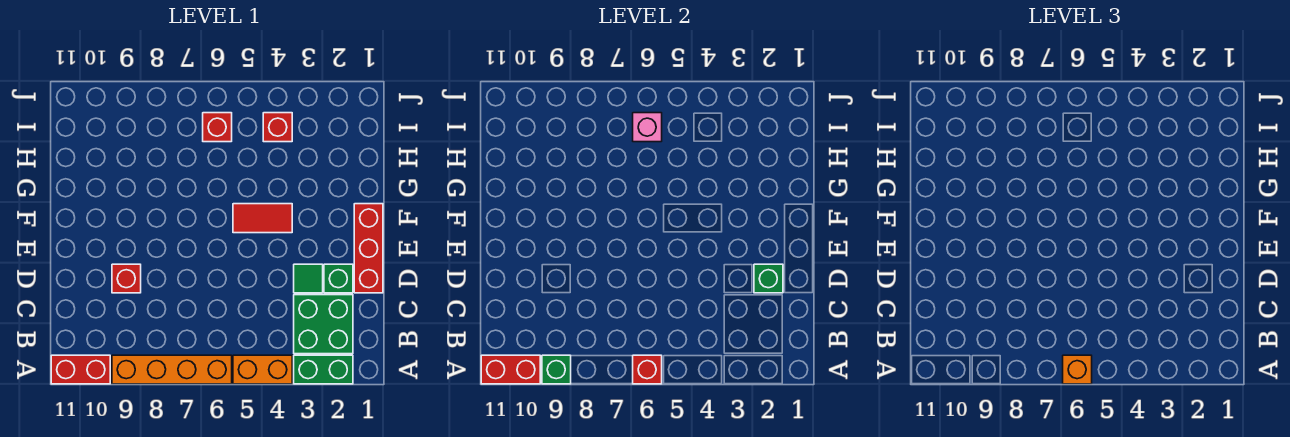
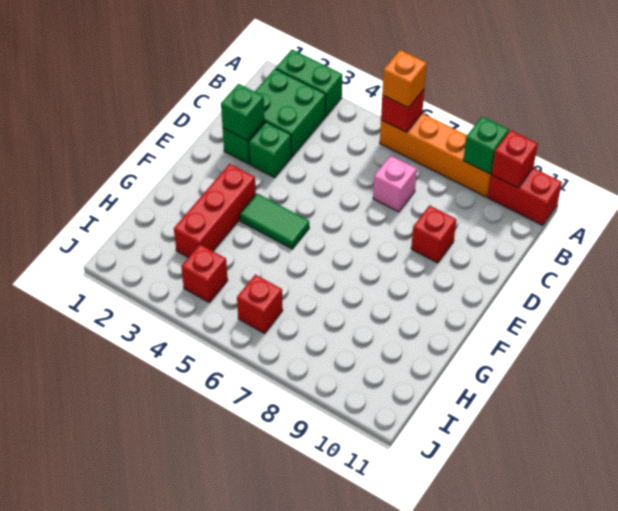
orange brick A4:A5 level 1 -> none
red brick A10:A11 level 2 -> red brick A10 level 2
red brick D1:F1 level 1 -> red brick F3:H3 level 1
green tile D3 level 1 -> green brick D3 level 1
red tile F4:F5 level 1 -> green tile F4:F5 level 1
pink brick I6 level 2 -> pink brick C7 level 1

